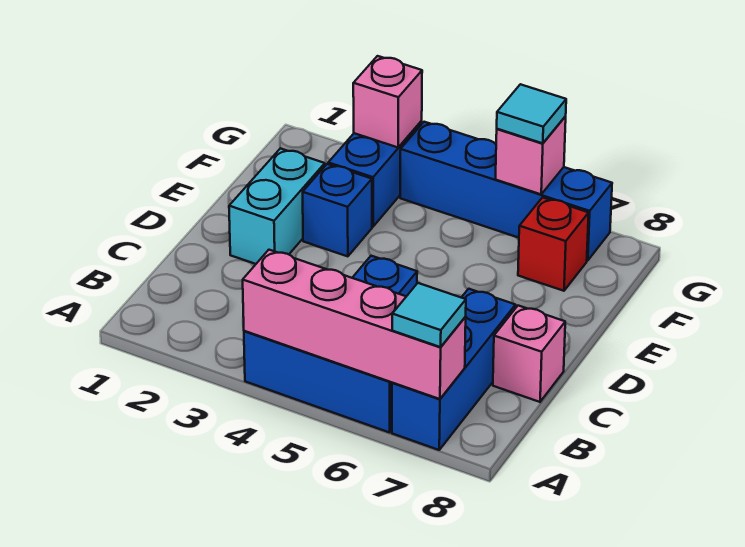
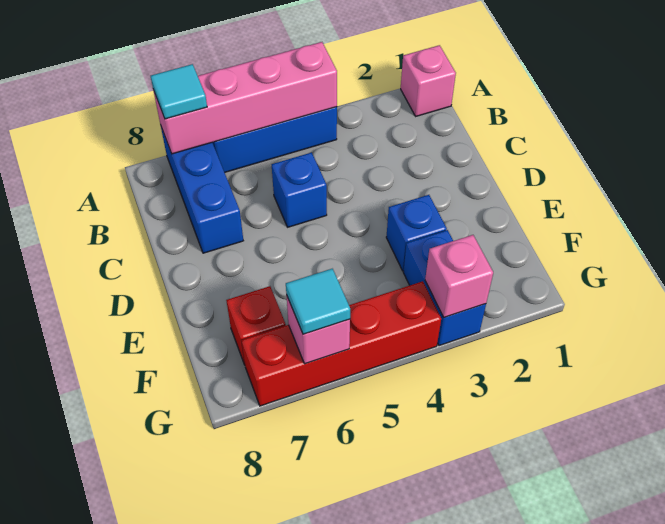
pink brick C8 level 1 -> pink brick A1 level 1
cyan brick D2:E2 level 1 -> none
blue brick G4:G7 level 1 -> red brick G4:G7 level 1

